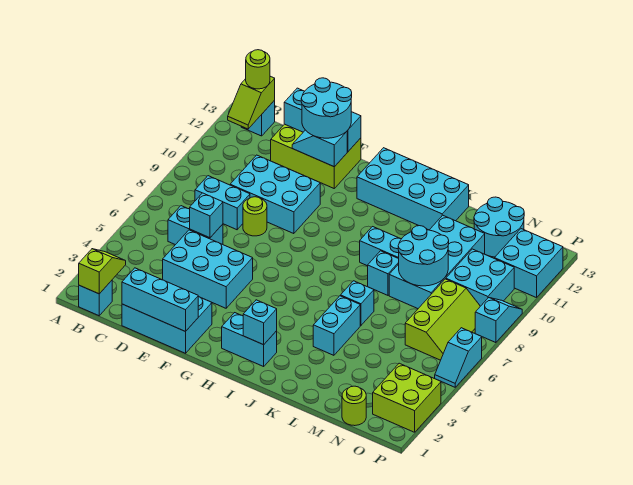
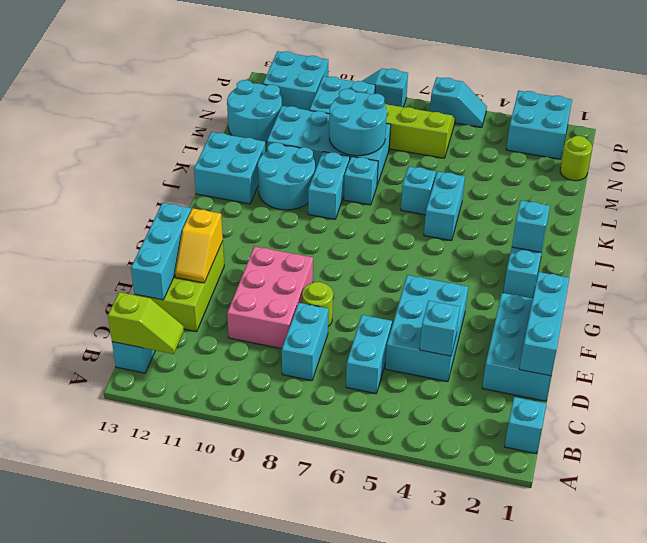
lime slope B1:B2 level 2 top 1 -> none
lime round brick B13 level 3 -> none
cyan brick D6 level 2 -> cyan brick D4 level 2
cyan brick D9:F10 level 1 -> pink brick D9:F10 level 1
cyan slope E12:F12 level 2 top F -> yellow slope E12:F12 level 2 top F
cyan round brick E12:F13 level 3 -> cyan round brick J10:K11 level 1
cyan brick H12:K13 level 1 -> cyan brick J12:K13 level 1
cyan brick K4:K5 level 1 -> cyan brick J5:K5 level 1
lime brick O2:P3 level 1 -> cyan brick O2:P3 level 1

